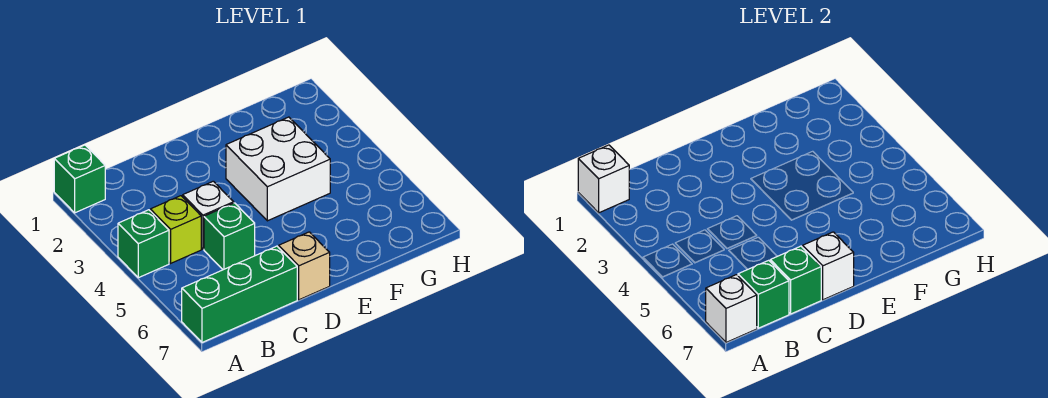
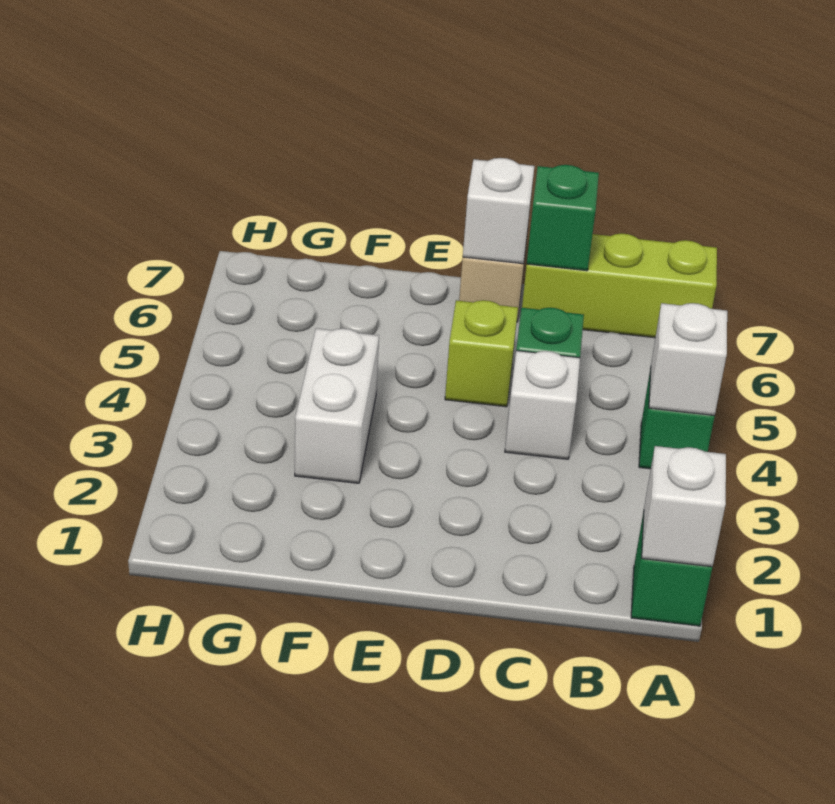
green brick A7:C7 level 1 -> lime brick A7:C7 level 1
white brick A7 level 2 -> white brick A4 level 2
lime brick B4 level 1 -> lime brick D5 level 1
green brick B7 level 2 -> none
white brick E3:F4 level 1 -> white brick F3:F4 level 1

